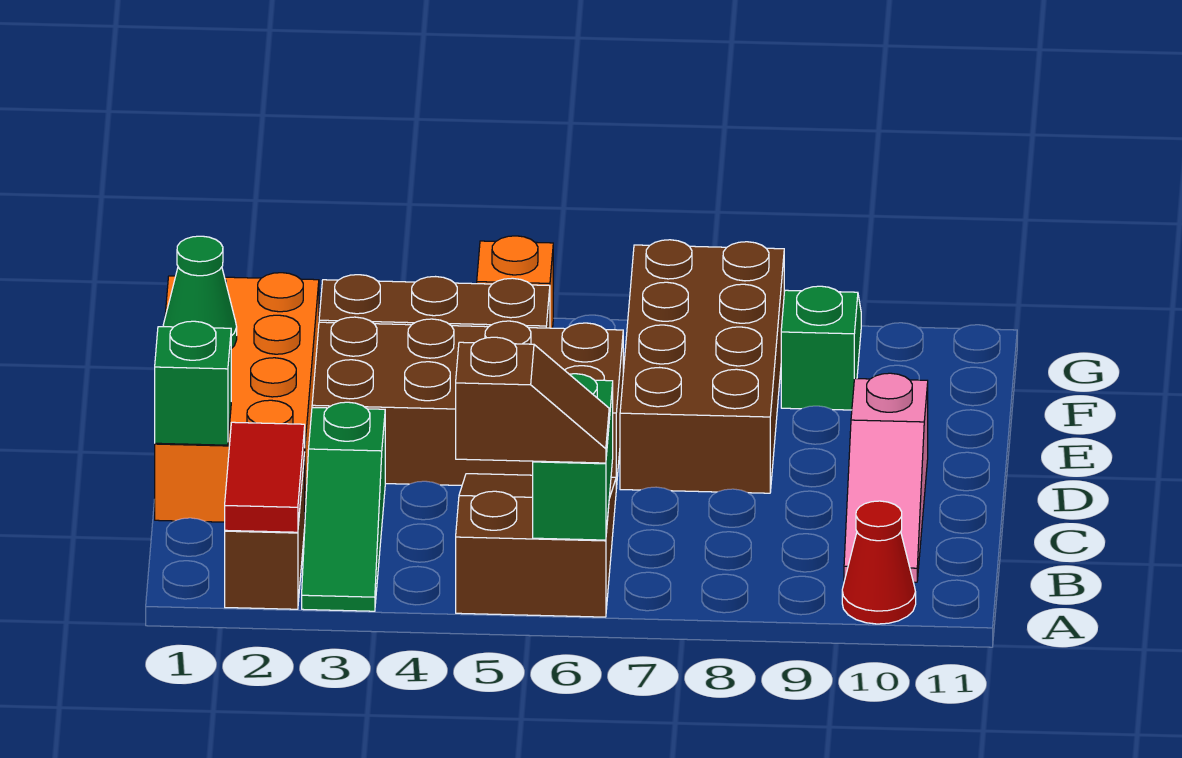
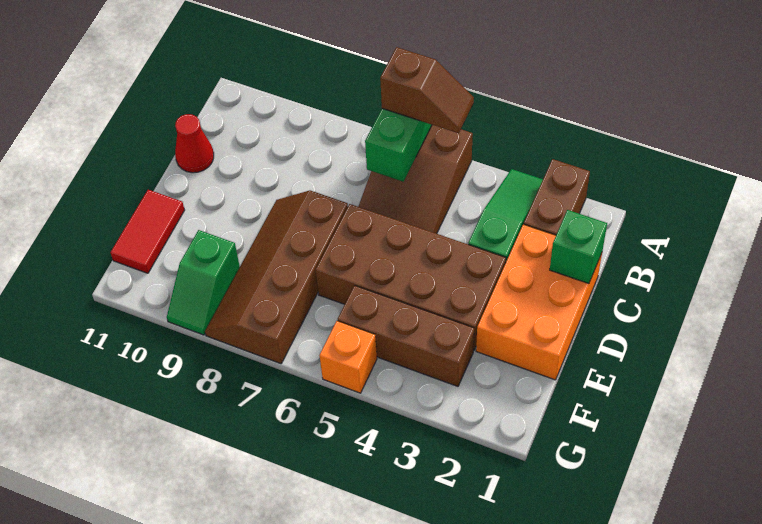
red tile A2:B2 level 2 -> red tile E11:F11 level 1
brown slope A5:A6 level 3 top 5 -> brown slope A5:A6 level 3 top 6
red cone A10 level 1 -> red cone C11 level 1
pink slope B10:D10 level 1 top D -> none
orange brick C1:F2 level 1 -> orange brick C1:E2 level 1
brown brick D7:G8 level 1 -> brown slope D7:G8 level 1 top 7
green cone E1 level 2 -> none

